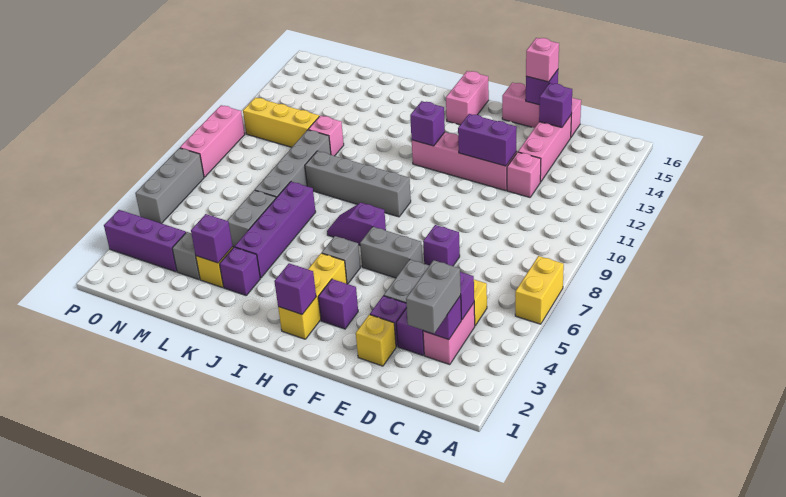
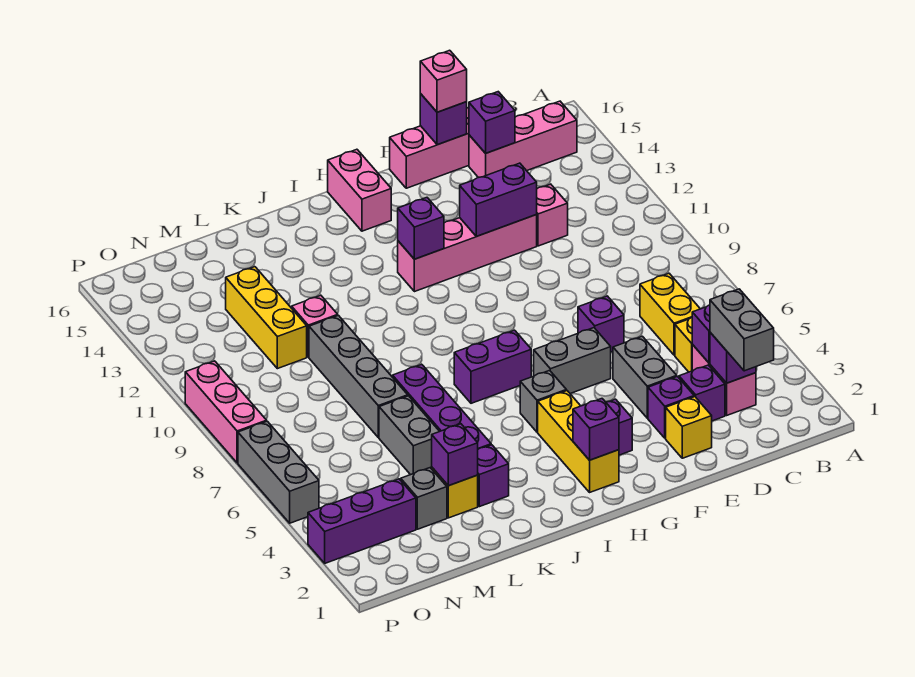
yellow brick A6:A7 level 1 -> yellow brick C6:C7 level 1
pink brick D13:D15 level 1 -> pink brick B15:D15 level 1
purple slope H7:I7 level 1 top H -> purple brick H7:I7 level 1
grey brick H9:K9 level 1 -> none
yellow brick M11:O11 level 1 -> yellow brick M11:M13 level 1

